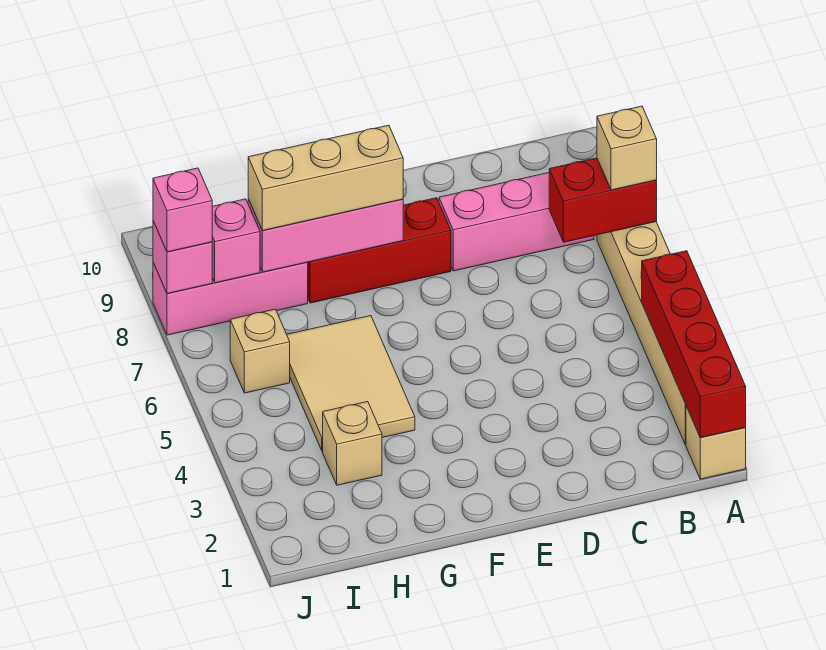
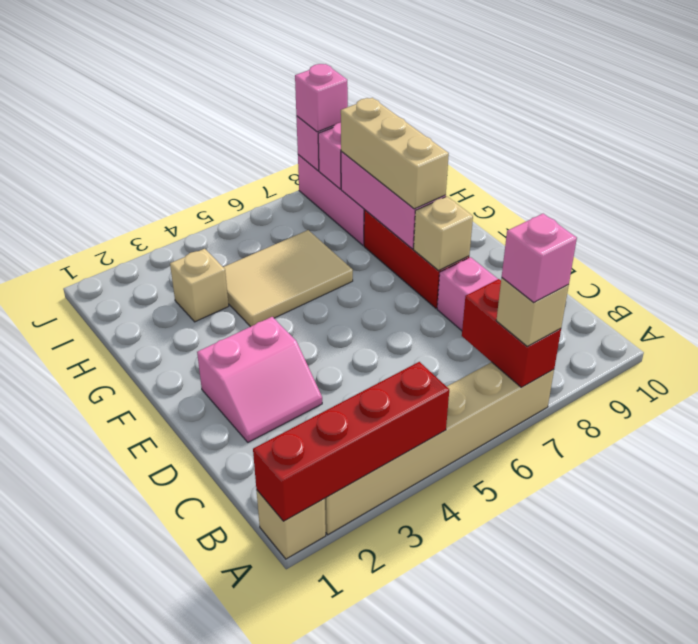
none -> pink brick A7 level 4
none -> pink slope D2:E3 level 1 top E
tan brick I6 level 1 -> tan brick E8 level 2

